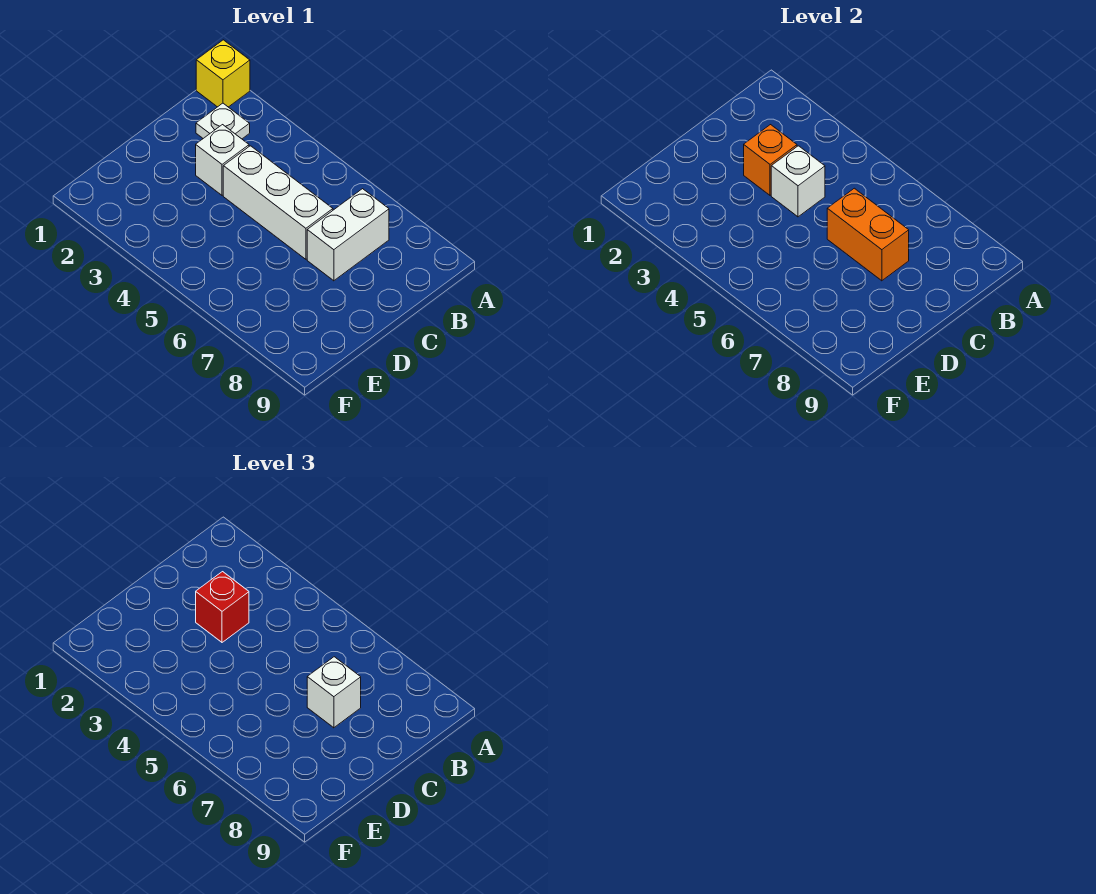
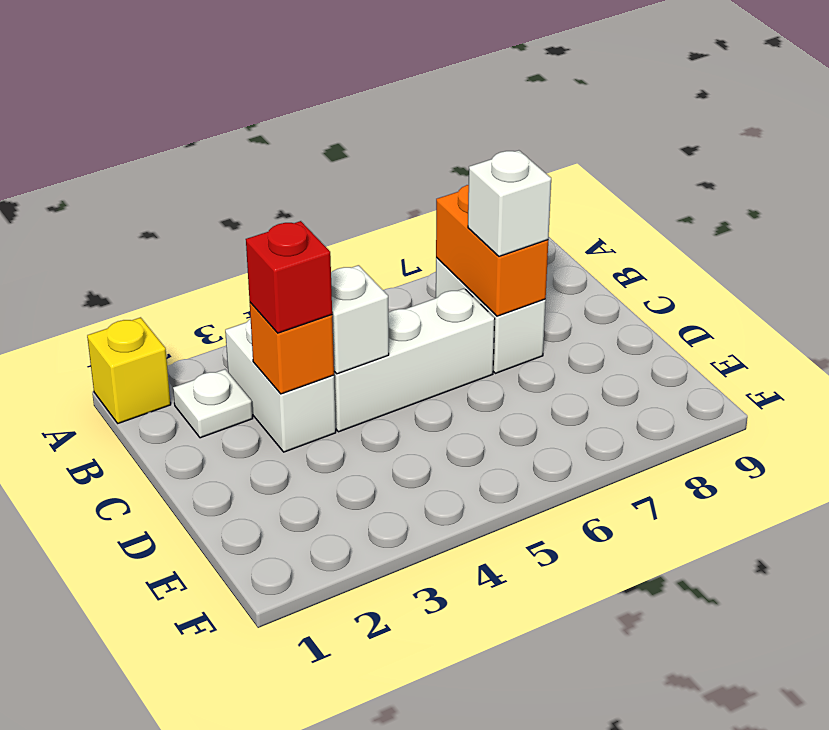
white brick C3 level 1 -> white brick B3:C3 level 1
orange brick C6:C7 level 2 -> orange brick B7:C7 level 2

